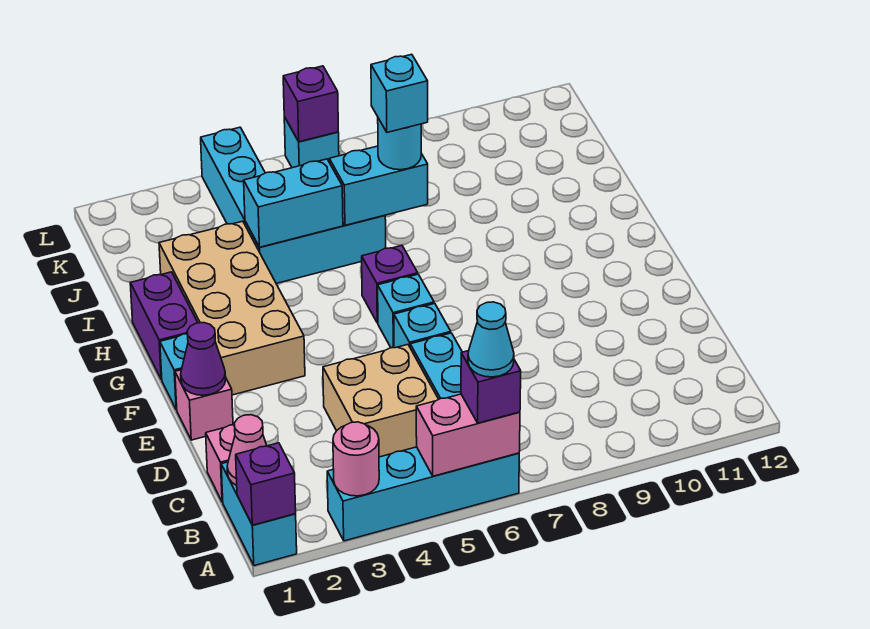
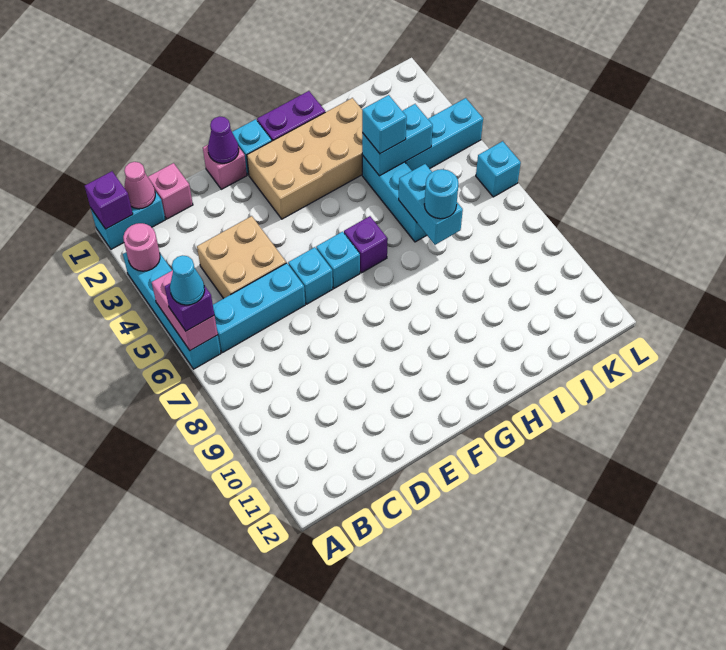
cyan brick I4:I5 level 2 -> cyan brick I4:J4 level 2
cyan brick I7 level 4 -> cyan brick I4 level 3
purple brick L6 level 2 -> none

